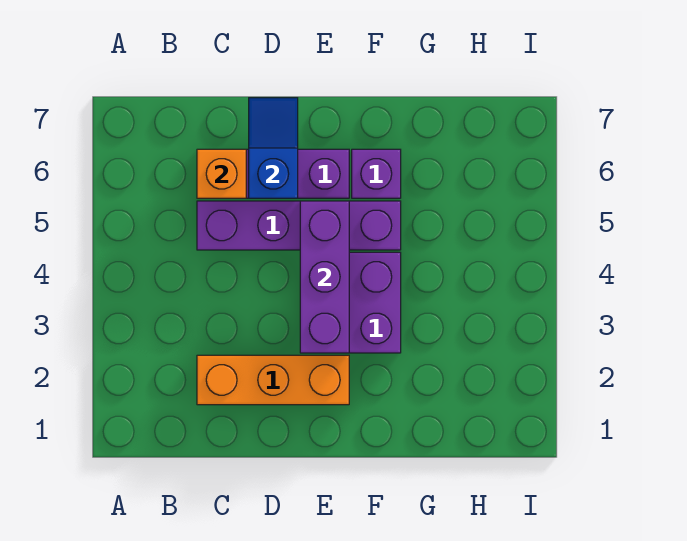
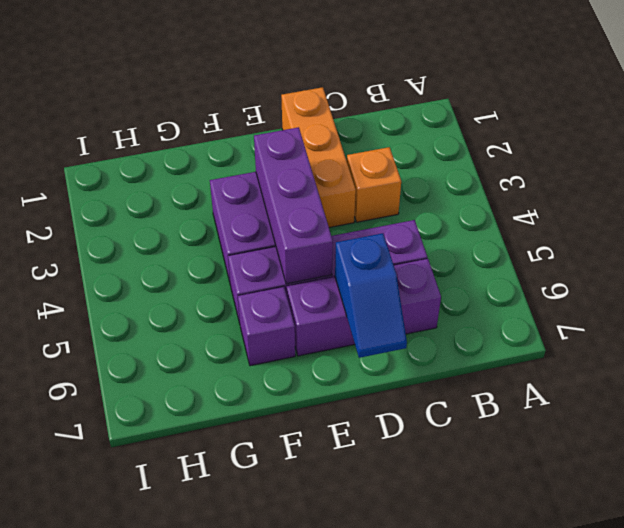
orange brick C2:E2 level 1 -> orange brick D1:D3 level 1
orange brick C6 level 2 -> orange brick C3 level 1

